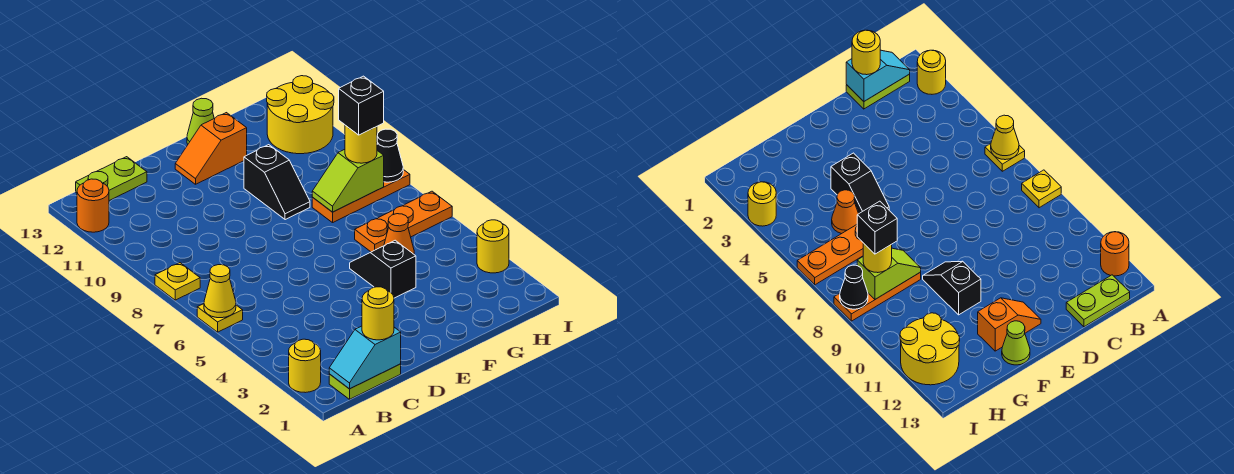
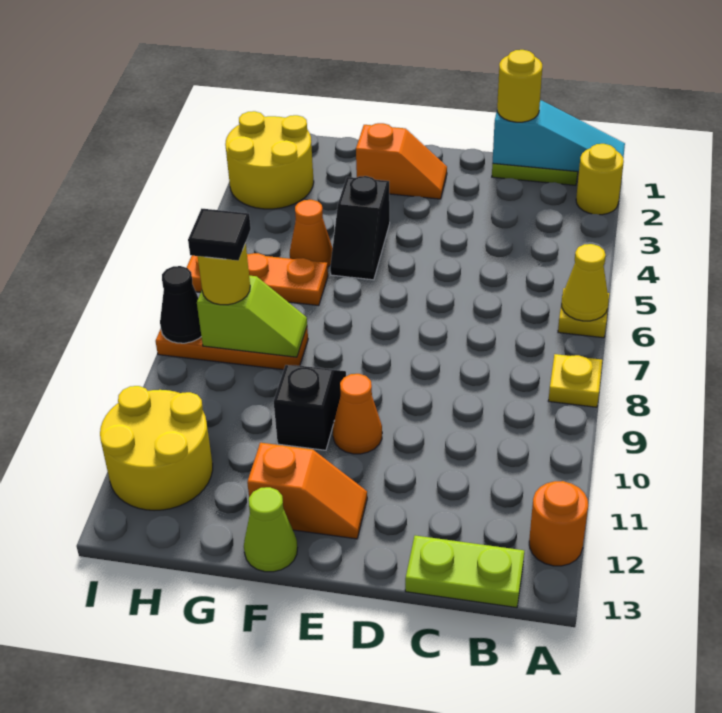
cyan slope B1:C1 level 2 top C -> cyan slope A1:C1 level 2 top C
none -> orange slope E2:F2 level 1 top F
none -> orange cone E10 level 1
black brick H8 level 4 -> black tile H8 level 4
yellow round brick I3 level 1 -> yellow round brick H2:I3 level 1

